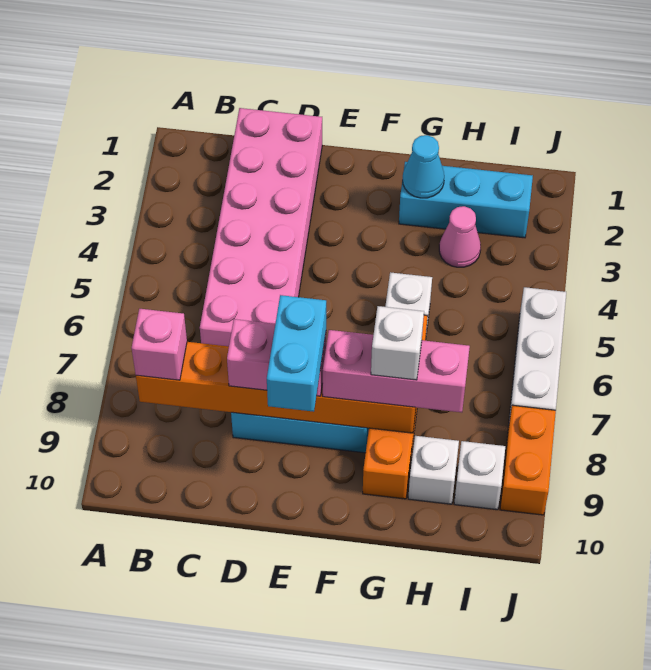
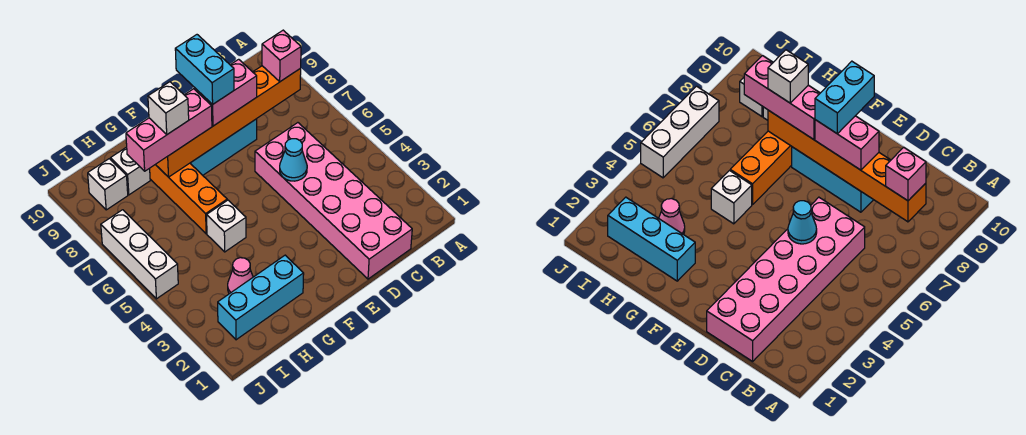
cyan cone G2 level 2 -> cyan cone D5 level 2
orange brick J8:J9 level 1 -> none

